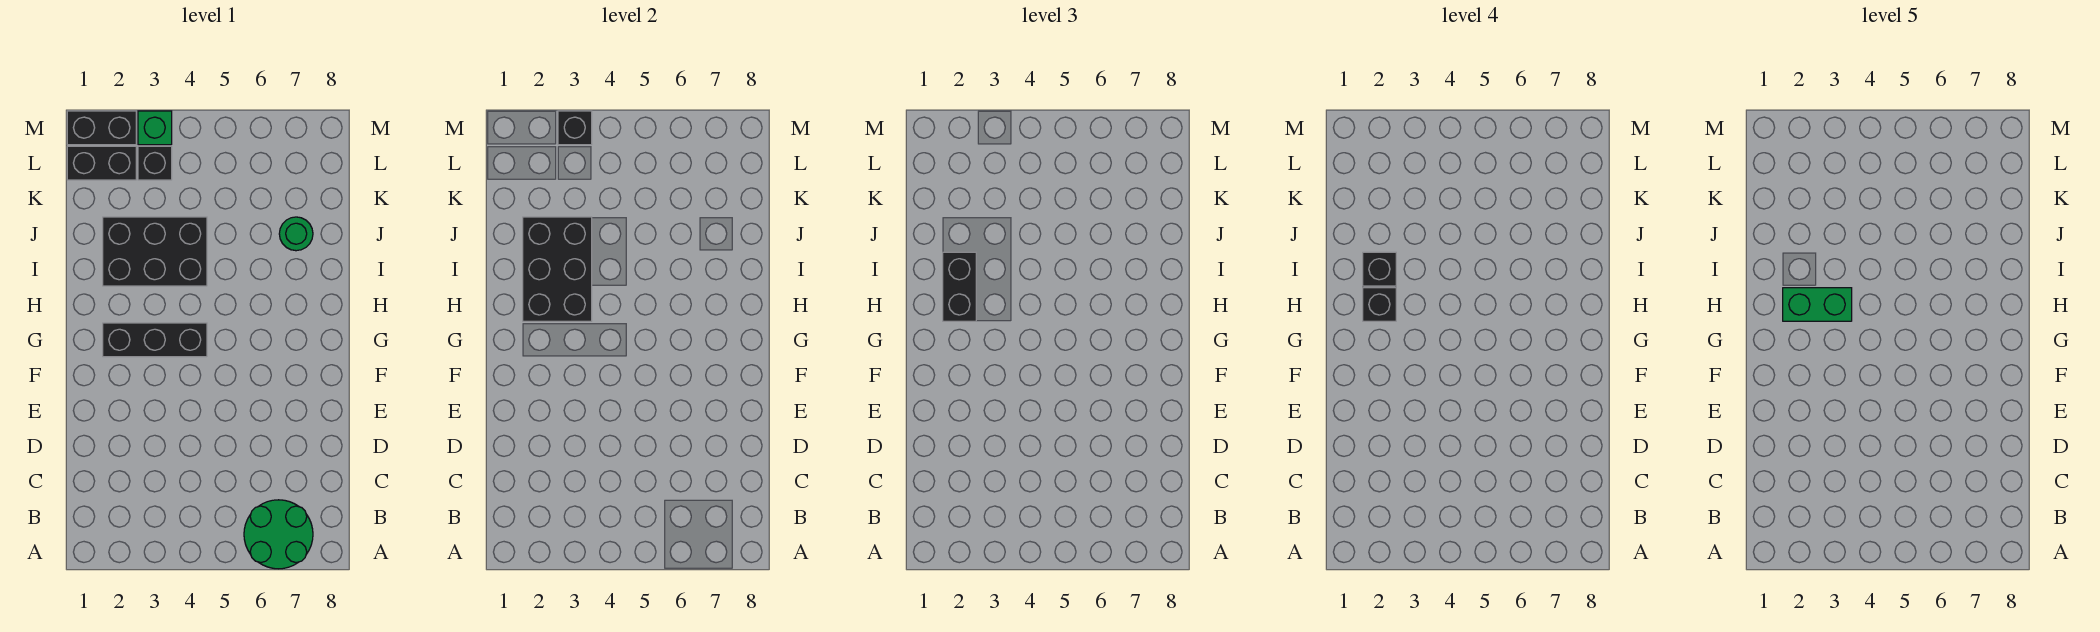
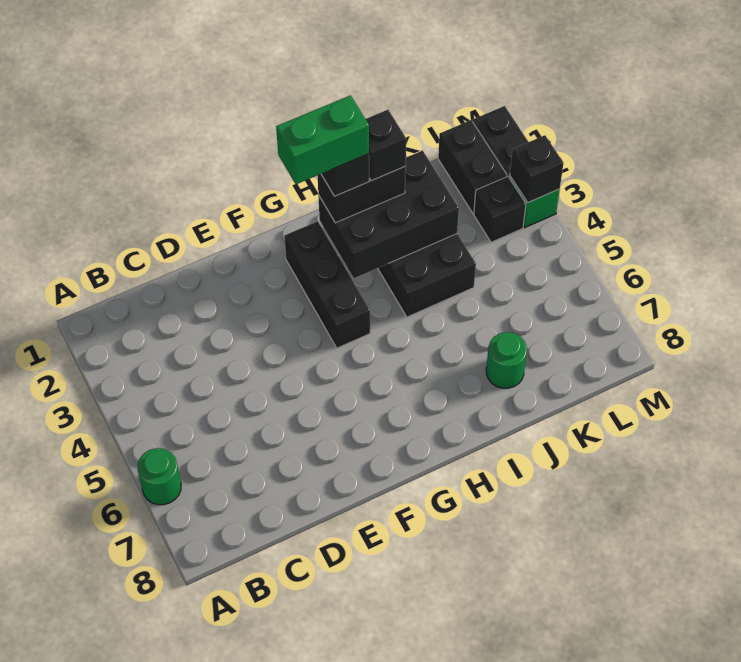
green round brick A6:B7 level 1 -> green round brick A6 level 1
green brick H2:H3 level 5 -> green brick G2:H2 level 5

